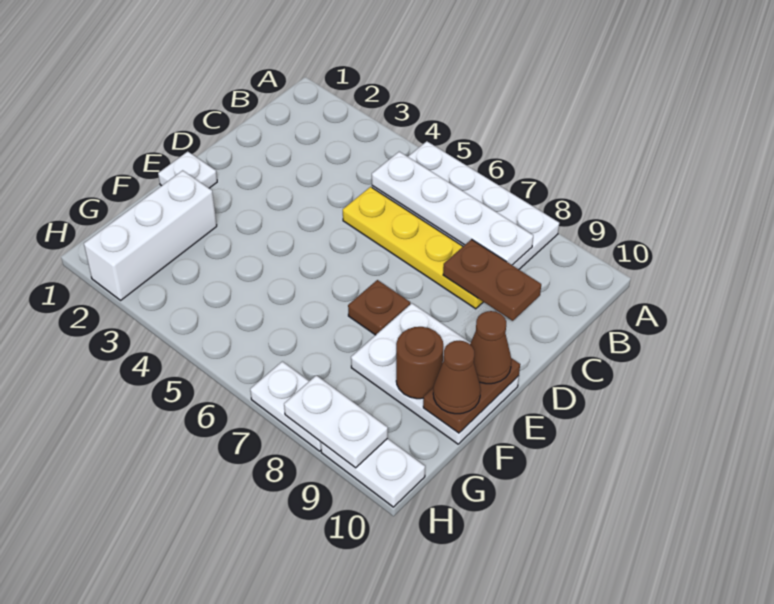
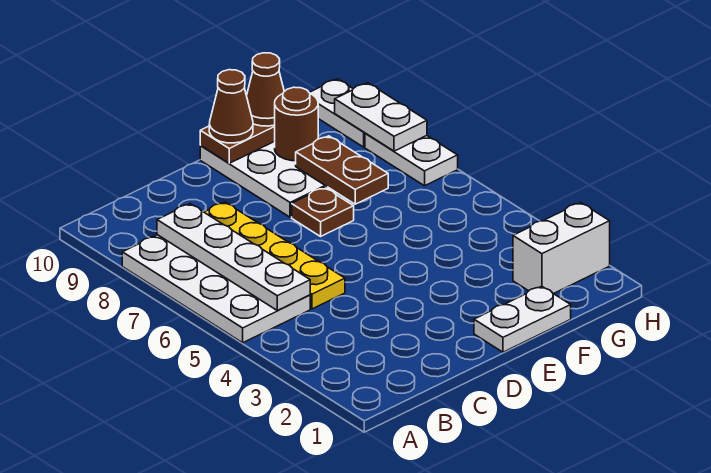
brown plate C8:C9 level 2 -> brown plate F7:F8 level 2
white plate E1 level 1 -> white plate E1:F1 level 1
white brick F2:H2 level 1 -> white brick G2:H2 level 1

